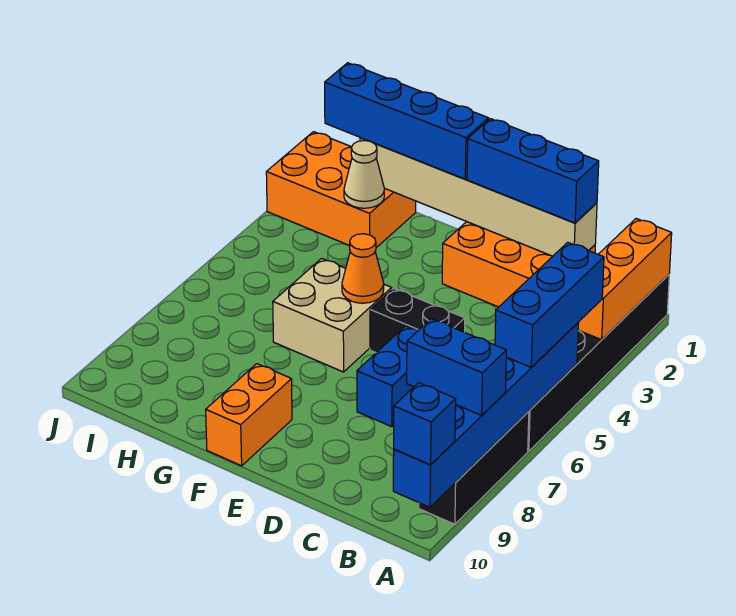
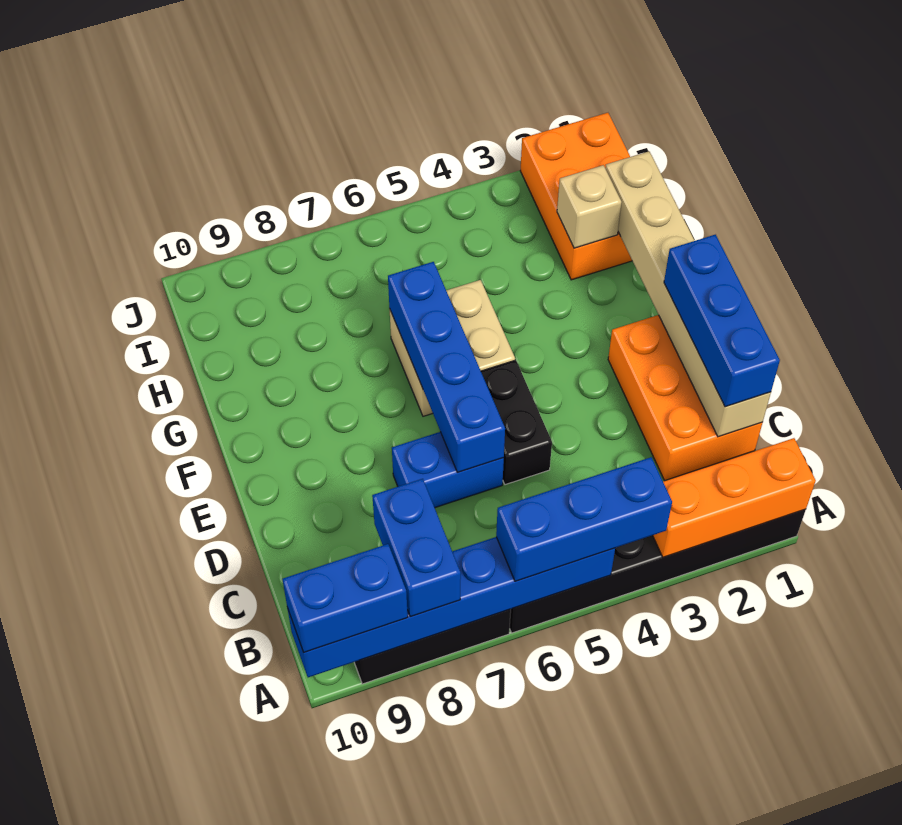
blue brick A10 level 3 -> blue brick A9:A10 level 3
blue brick F1:I1 level 3 -> blue brick D6:G6 level 2
orange cone F5 level 2 -> none
orange brick F9:F10 level 1 -> none
tan cone H2 level 2 -> tan brick H2 level 2

